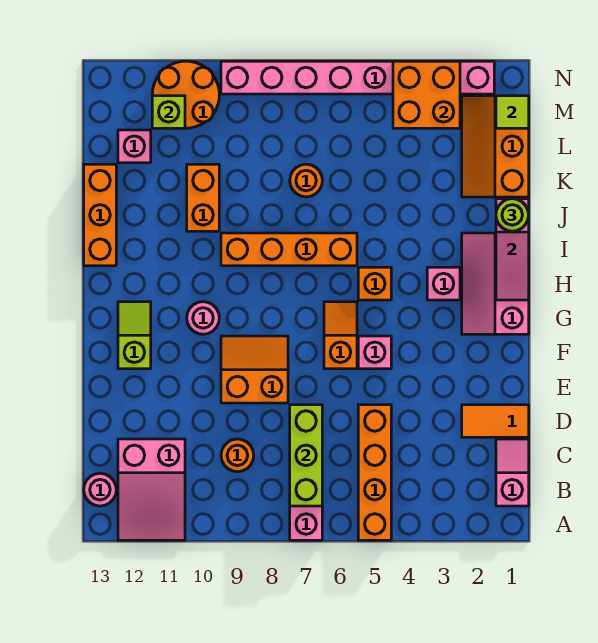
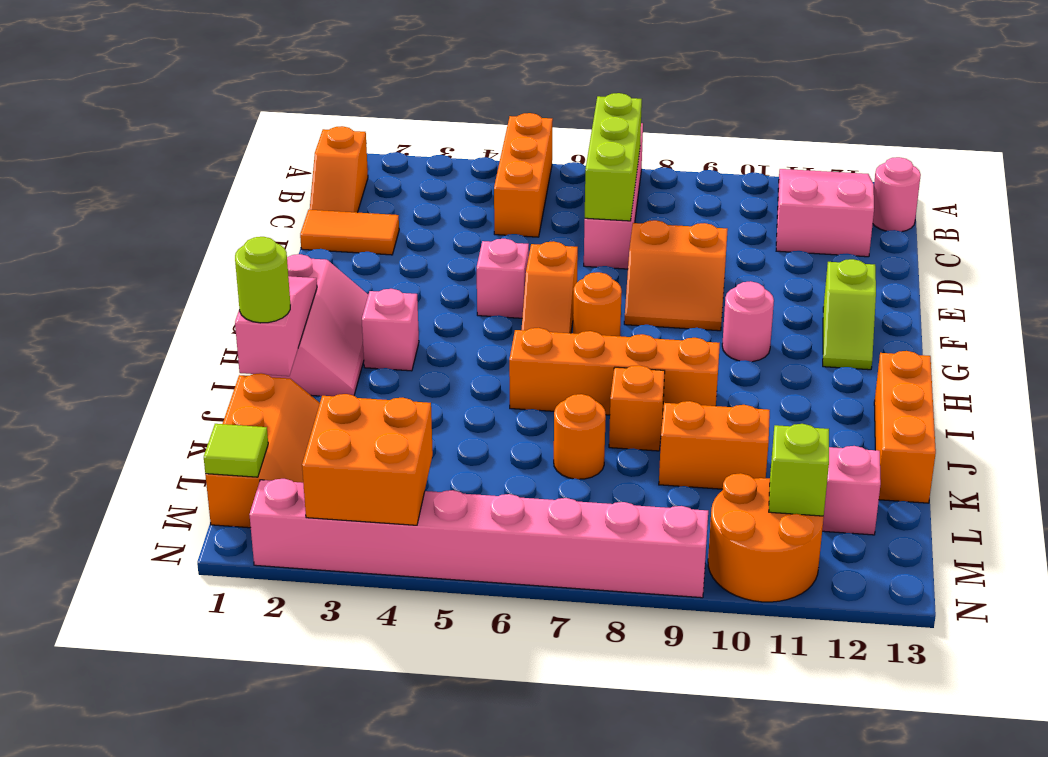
orange brick A5:D5 level 1 -> orange brick A5:C5 level 1
pink slope B1:C1 level 1 top B -> orange slope B1:C1 level 1 top B
orange round brick C9 level 1 -> orange round brick G7 level 1
orange brick H5 level 1 -> orange brick J8 level 1
orange brick J10:K10 level 1 -> orange brick K9:K10 level 1

